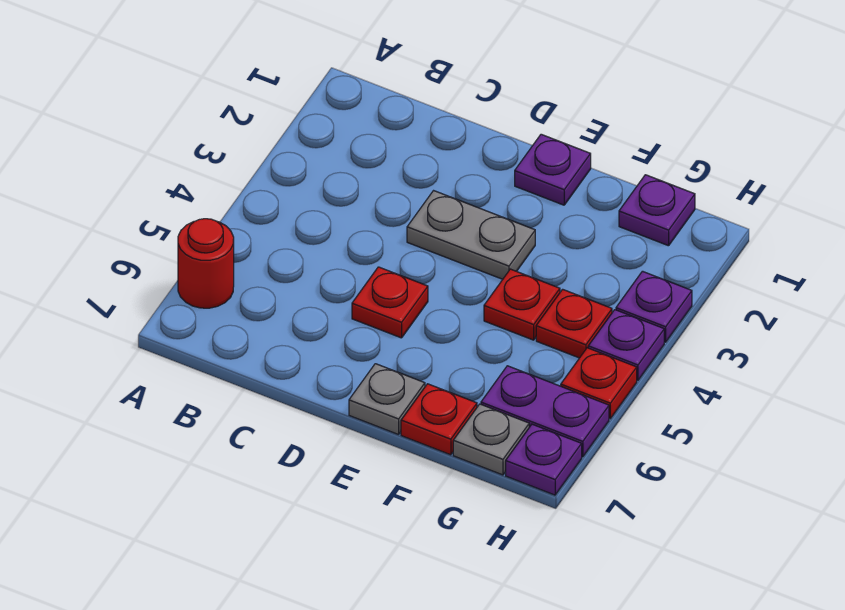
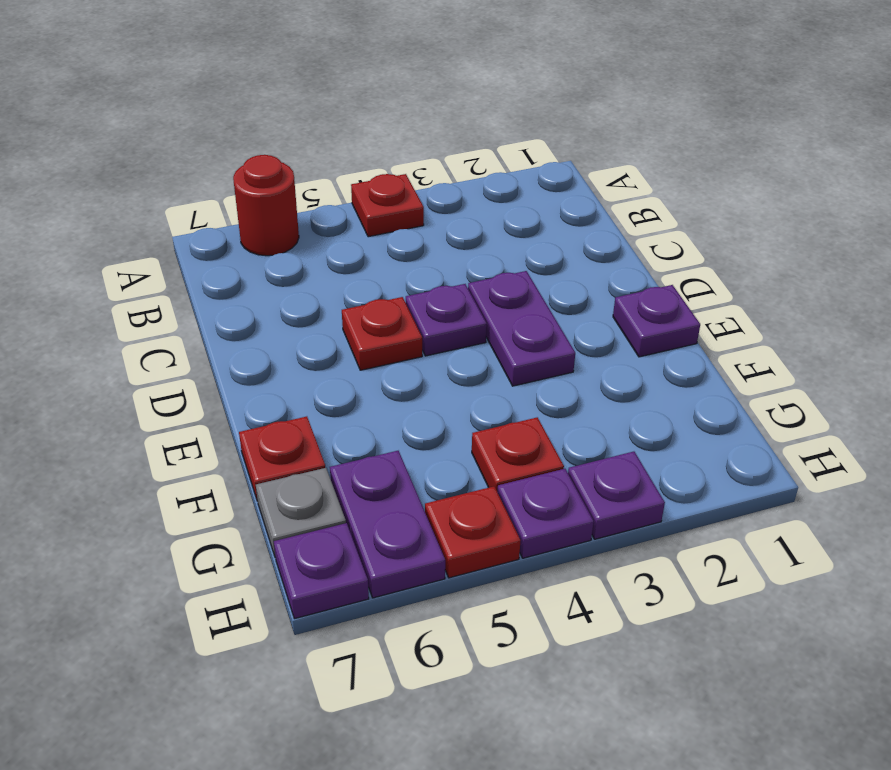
grey plate D3:E3 level 1 -> purple plate D3:E3 level 1
grey plate E7 level 1 -> none
red plate F4 level 1 -> red plate A4 level 1
purple plate G1 level 1 -> purple plate D4 level 1

